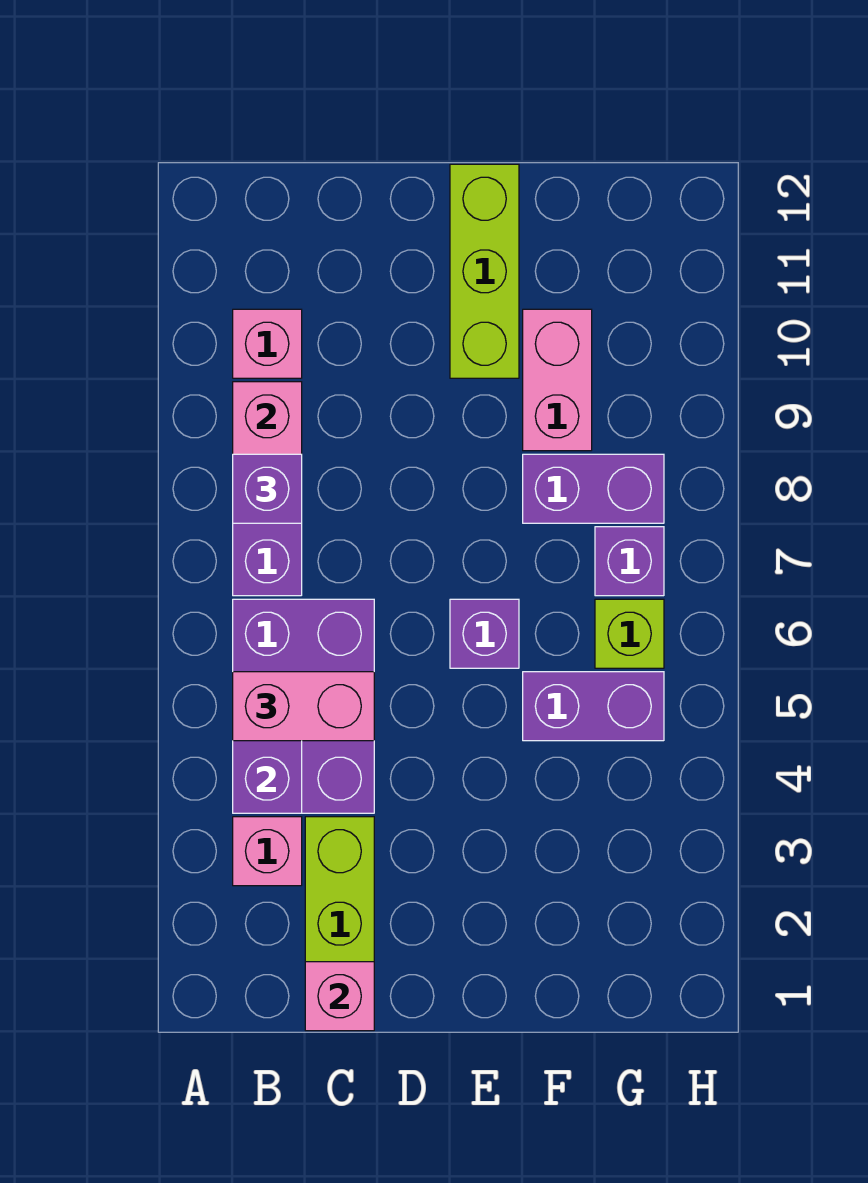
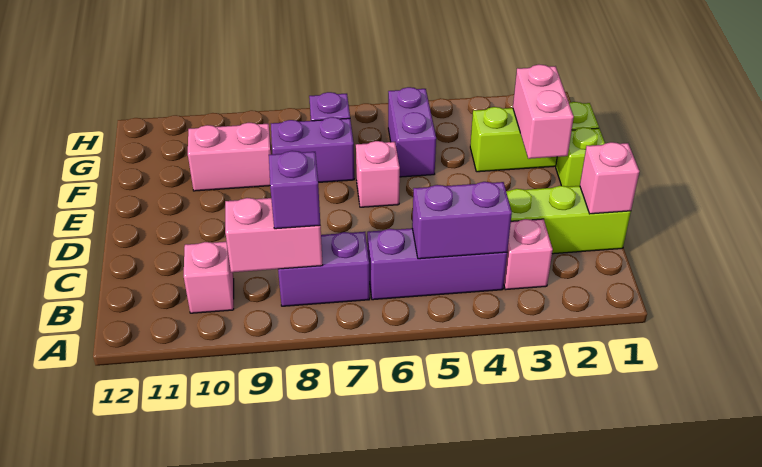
purple brick B4:C6 level 1 -> purple brick B4:B6 level 1
pink brick B5:C5 level 3 -> pink brick E2:F2 level 2
purple brick E6 level 1 -> pink brick E6 level 1
lime brick E10:E12 level 1 -> lime brick F1:F3 level 1
purple brick F8:G8 level 1 -> purple brick F7:F8 level 1
lime brick G6 level 1 -> lime brick E1 level 1

